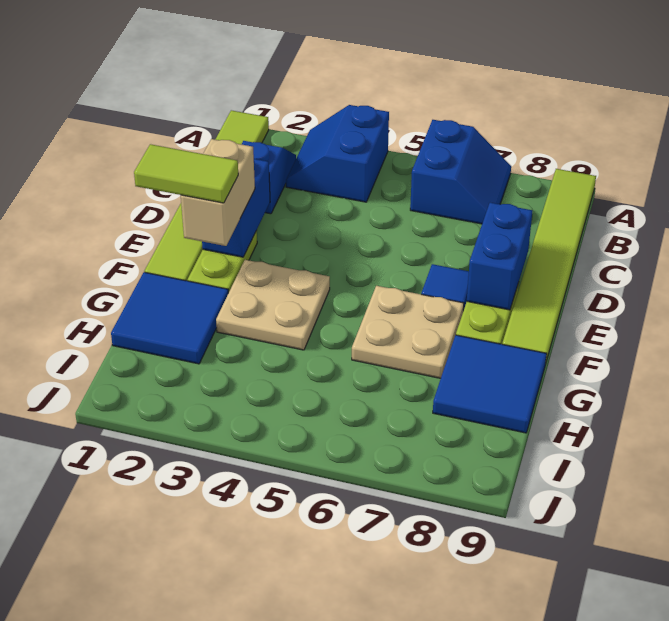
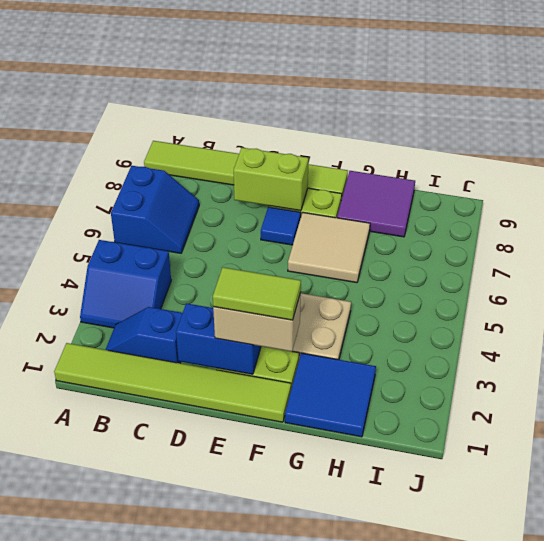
blue slope A6:B7 level 1 top 6 -> blue slope A6:B7 level 1 top A
blue brick D8:E8 level 2 -> lime brick D8:E8 level 2
lime tile F1:F2 level 4 -> lime tile E2:F2 level 4
tan plate F6:G7 level 1 -> tan tile F6:G7 level 1
blue tile G8:H9 level 1 -> purple tile G8:H9 level 1

